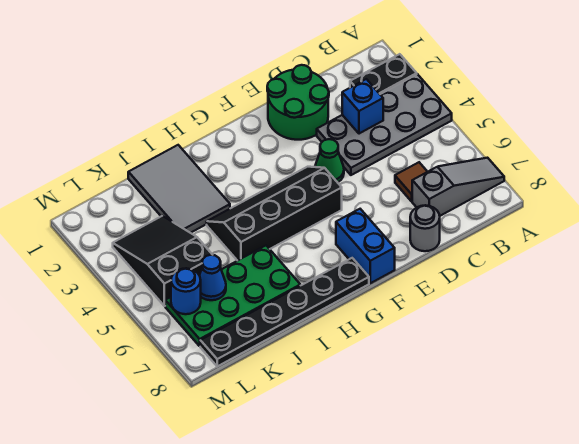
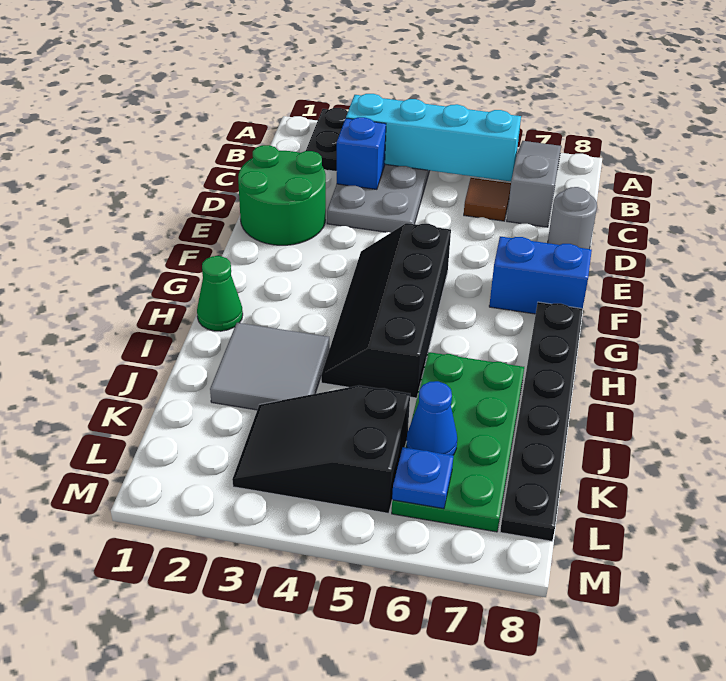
none -> cyan brick B3:B6 level 2
green cone E4 level 1 -> green cone H1 level 1
grey tile I1:J3 level 1 -> grey tile I2:J3 level 1
blue round brick L6 level 2 -> blue plate L6 level 2

